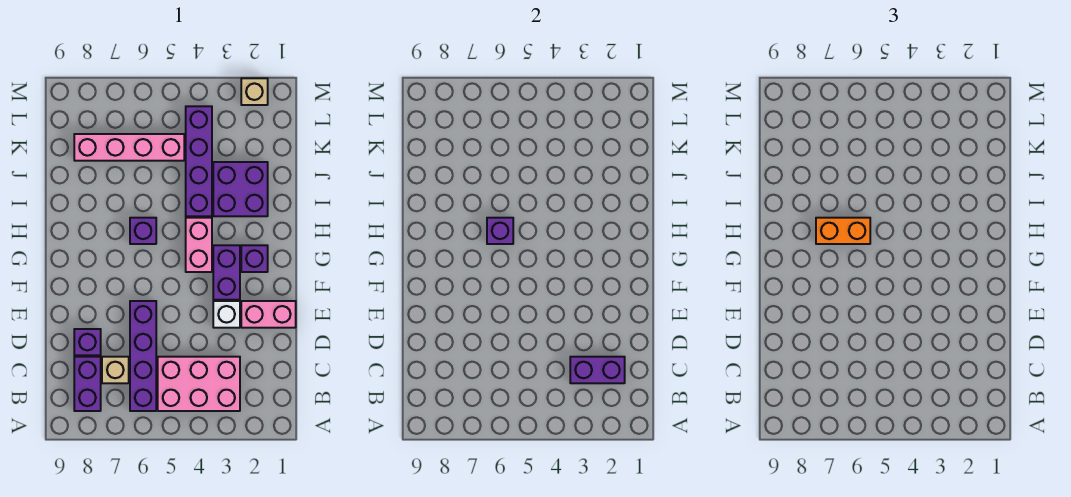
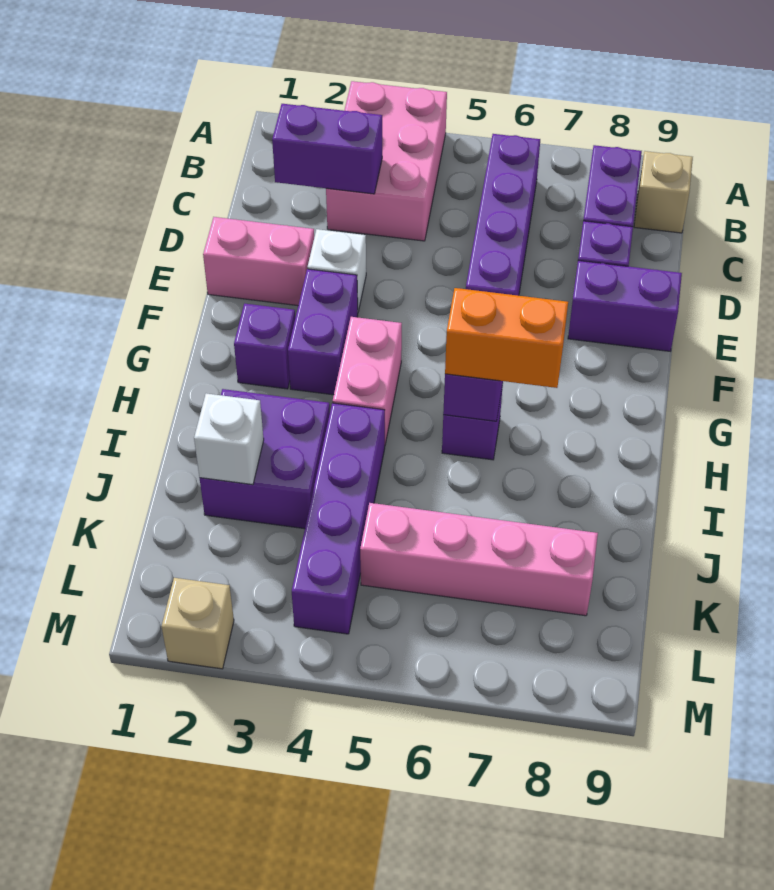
pink brick B3:C5 level 1 -> pink brick A3:C4 level 1
tan brick C7 level 1 -> tan brick B9 level 1
none -> purple brick E8:E9 level 1
none -> white brick J2 level 2

